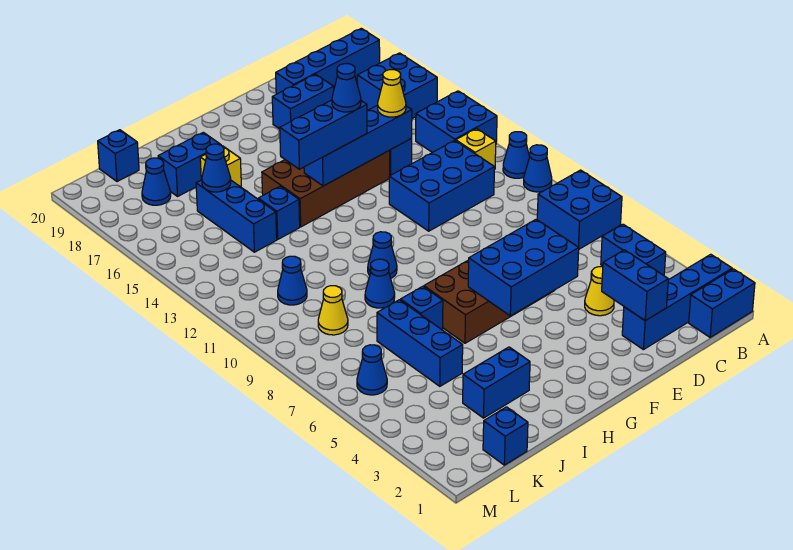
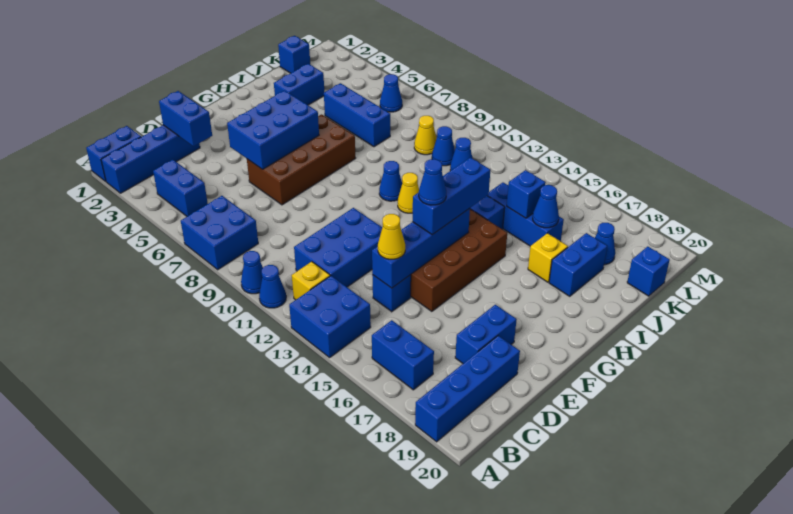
blue brick A16:B17 level 1 -> blue brick B16:B17 level 1
yellow cone D4 level 1 -> yellow cone H11 level 1
blue brick I7 level 1 -> blue brick J15 level 2
blue cone I9 level 1 -> blue cone K10 level 1

